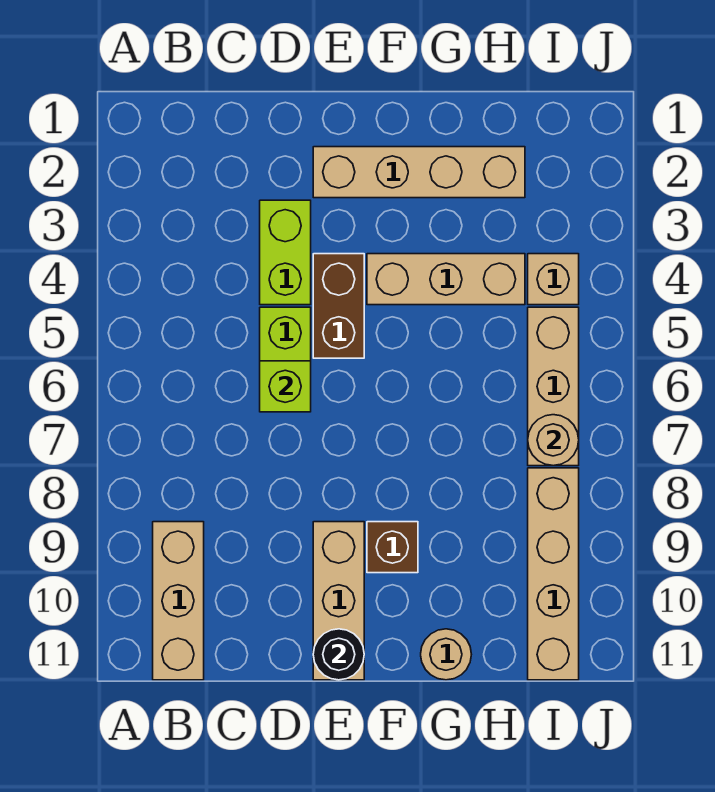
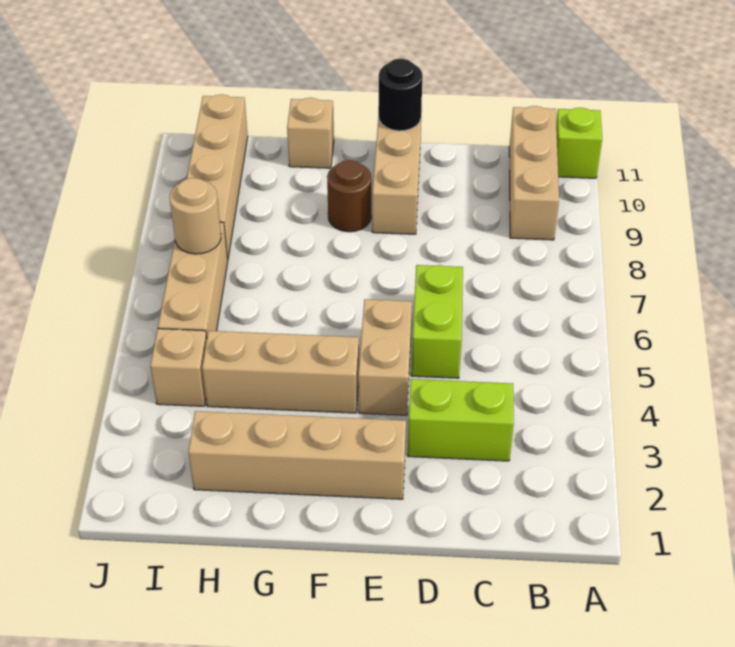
lime brick D3:D4 level 1 -> lime brick C3:D3 level 1
lime brick D6 level 2 -> lime brick A11 level 1
brown brick E4:E5 level 1 -> tan brick E4:E5 level 1
brown brick F9 level 1 -> brown round brick F9 level 1
tan round brick G11 level 1 -> tan brick G11 level 1

